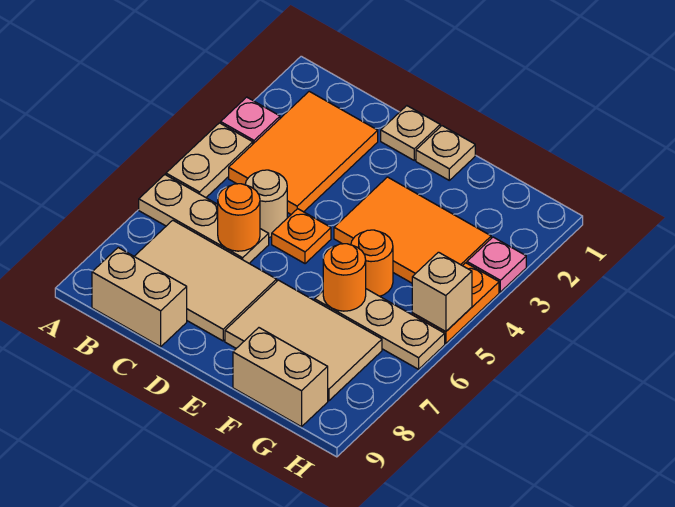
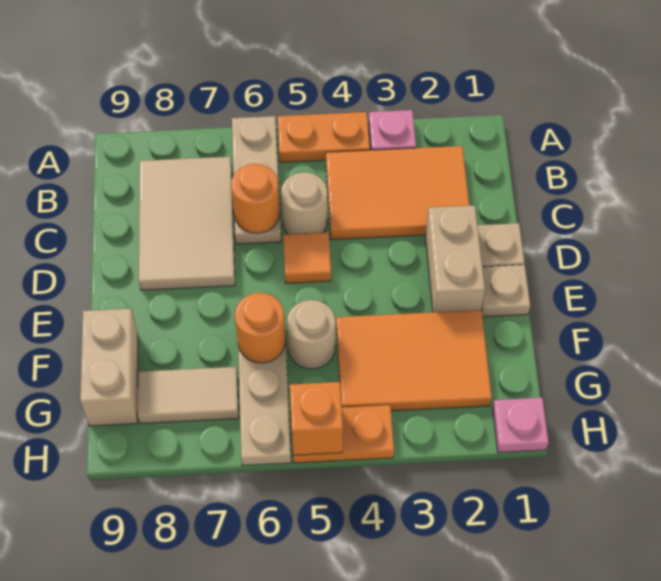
tan plate A4:A5 level 1 -> orange plate A4:A5 level 1
tan brick B9:C9 level 1 -> tan brick D2:E2 level 1
orange plate D5 level 1 -> orange tile D5 level 1
orange tile E3:G4 level 1 -> orange tile F2:G4 level 1
tan tile E7:G8 level 1 -> tan tile G7:G8 level 1
orange round brick F5 level 1 -> tan round brick F5 level 1
pink plate H3 level 1 -> pink plate H1 level 1
tan brick H5 level 2 -> orange brick H5 level 2

